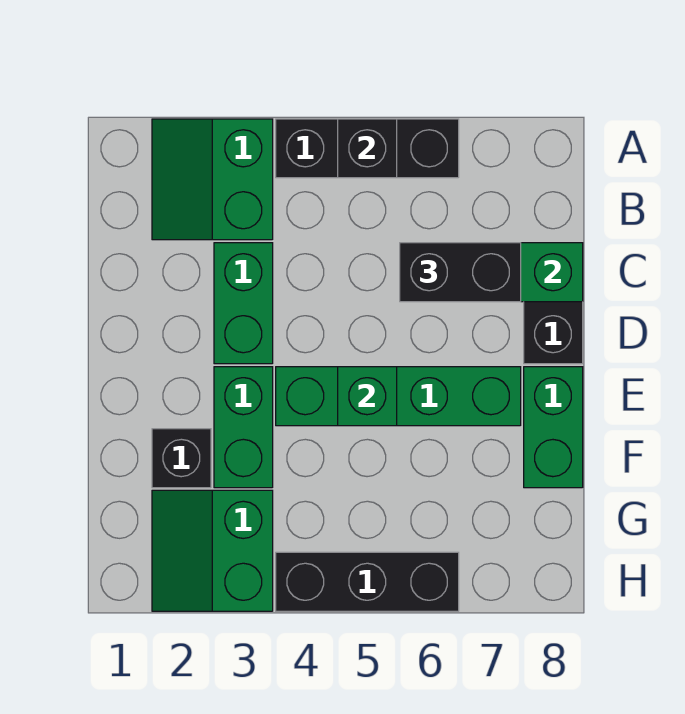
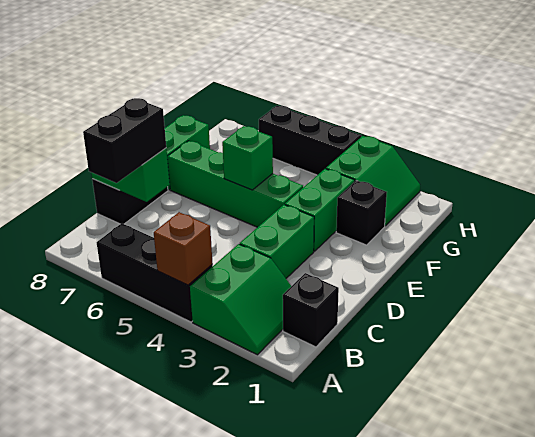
none -> brown brick A4 level 2
black brick A5 level 2 -> black brick B1 level 1
black brick C6:C7 level 3 -> black brick B7:C7 level 3

